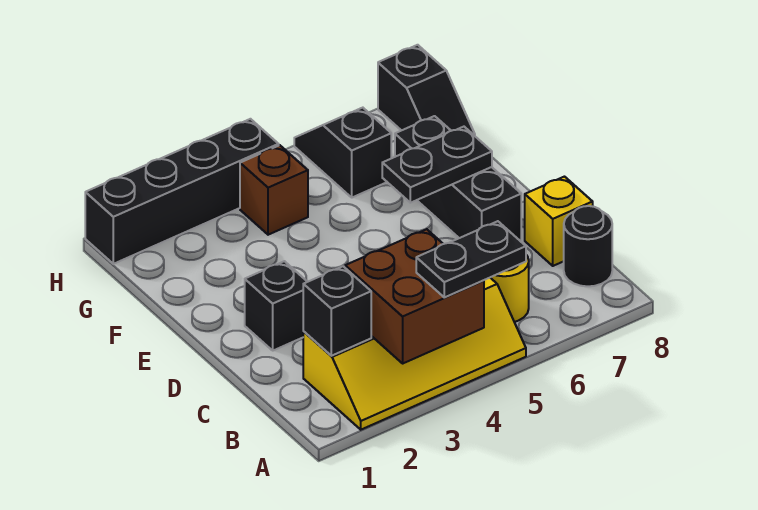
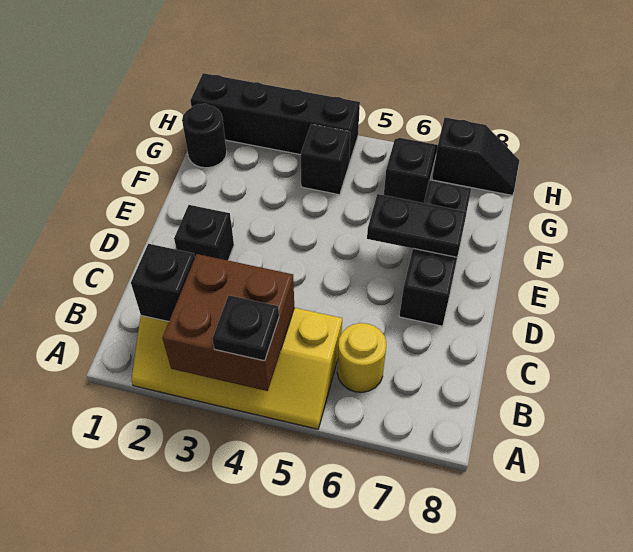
black plate A4:A5 level 3 -> black plate A4 level 3
black round brick B8 level 1 -> black round brick G1 level 1
yellow brick C8 level 1 -> none
brown brick G4 level 1 -> black brick G4 level 1
black slope G8:H8 level 1 top H -> black slope H7:H8 level 1 top 7

